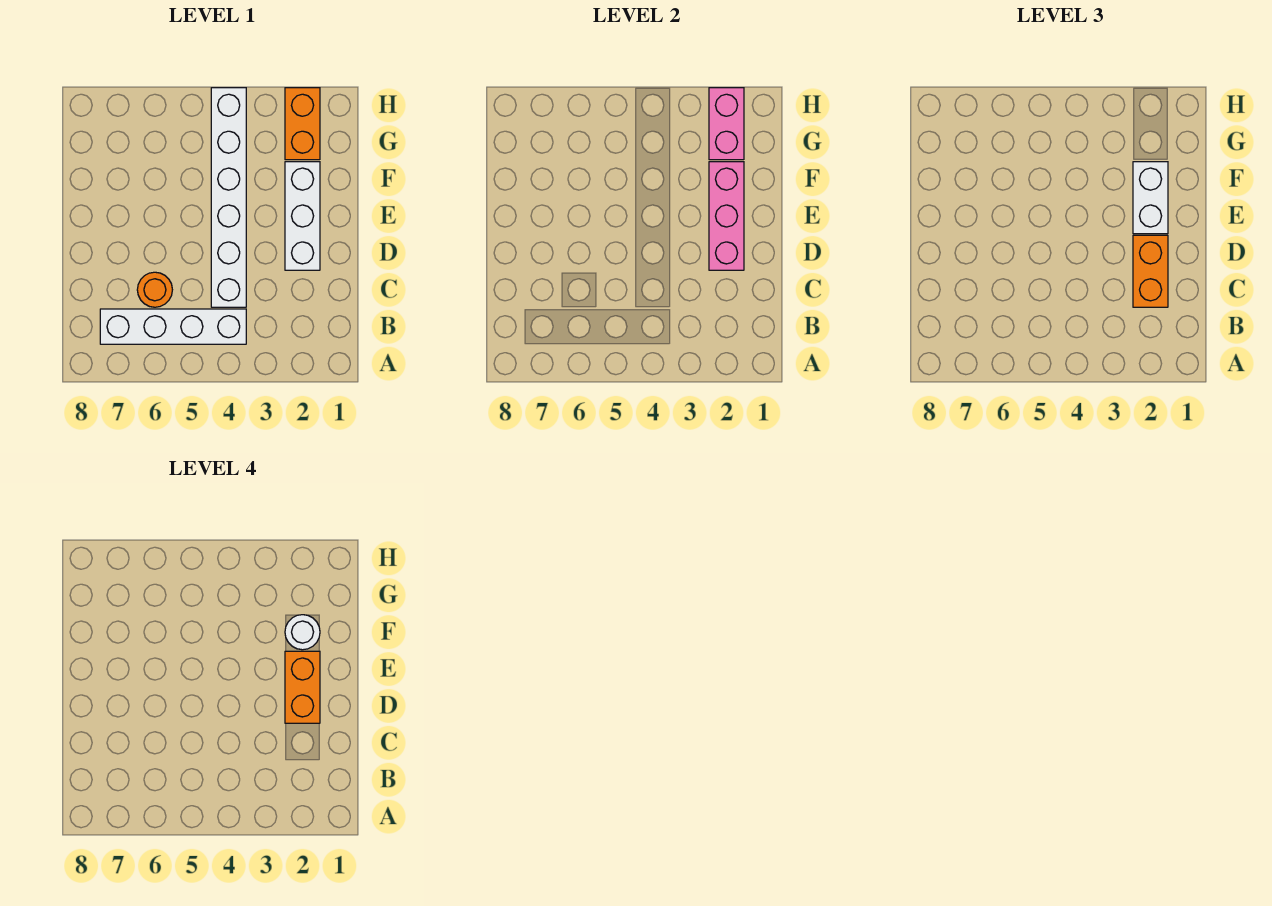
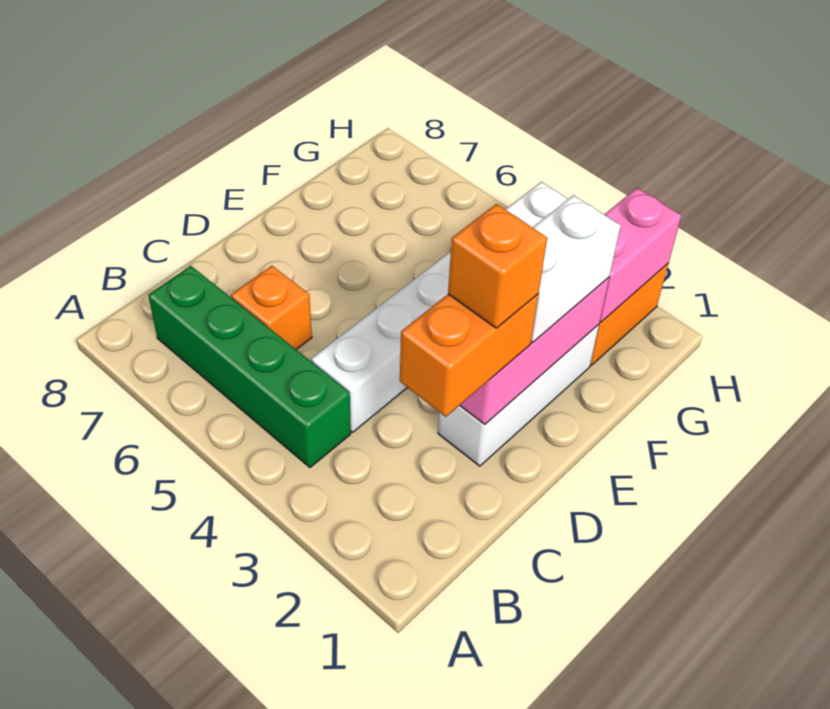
white brick B4:B7 level 1 -> green brick B4:B7 level 1
orange round brick C6 level 1 -> orange brick C6 level 1
orange brick D2:E2 level 4 -> orange brick D2 level 4
white round brick F2 level 4 -> none

